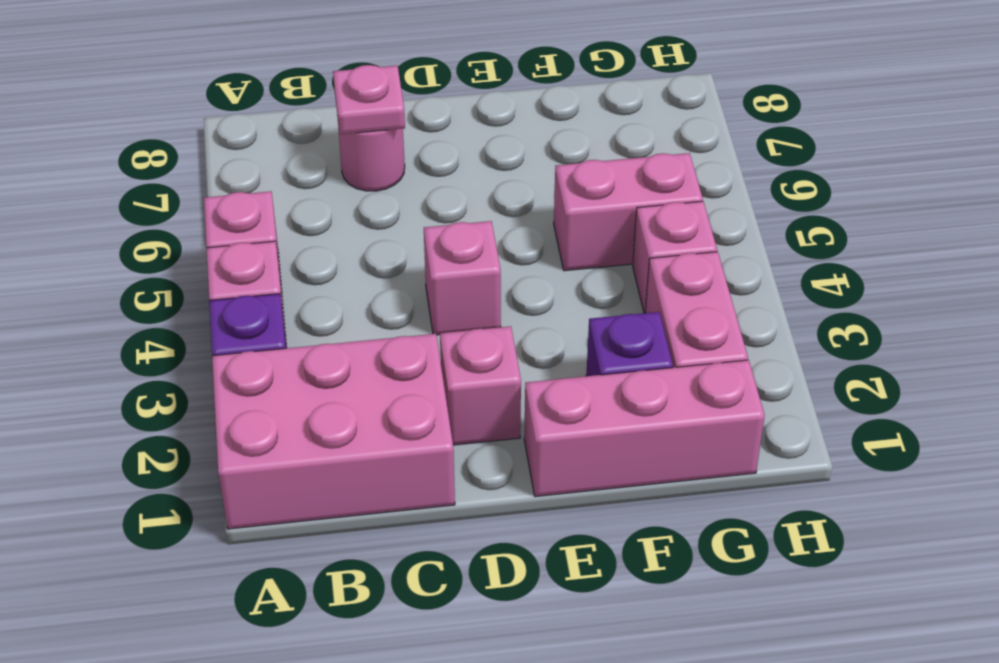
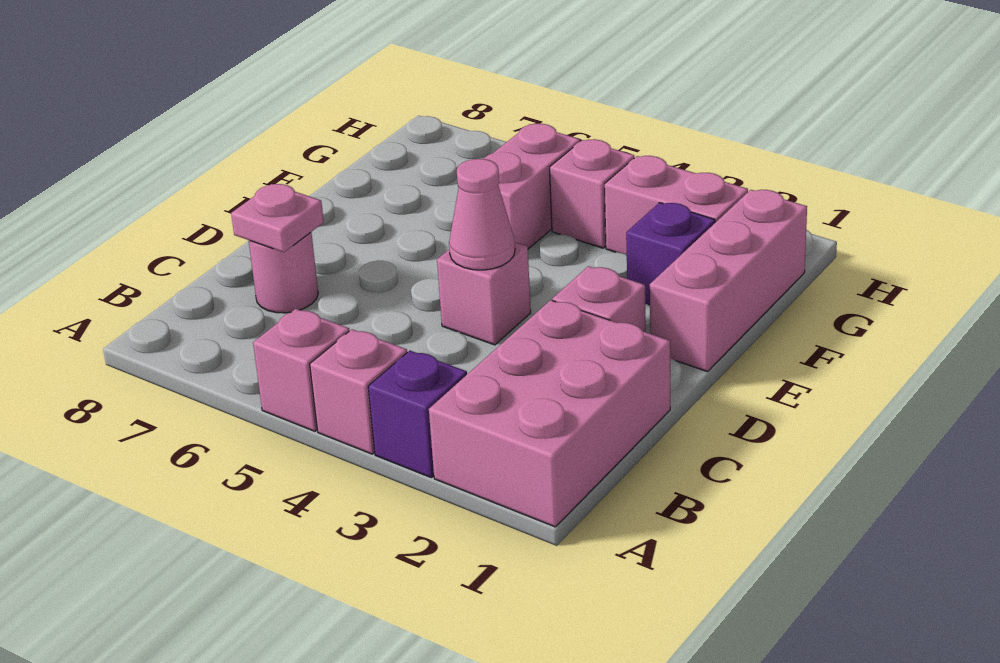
none -> pink cone D4 level 2

